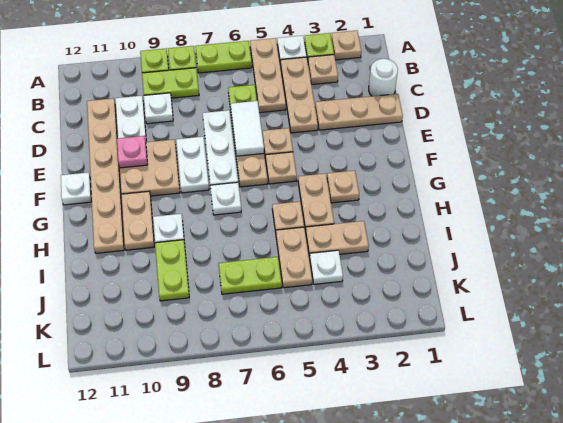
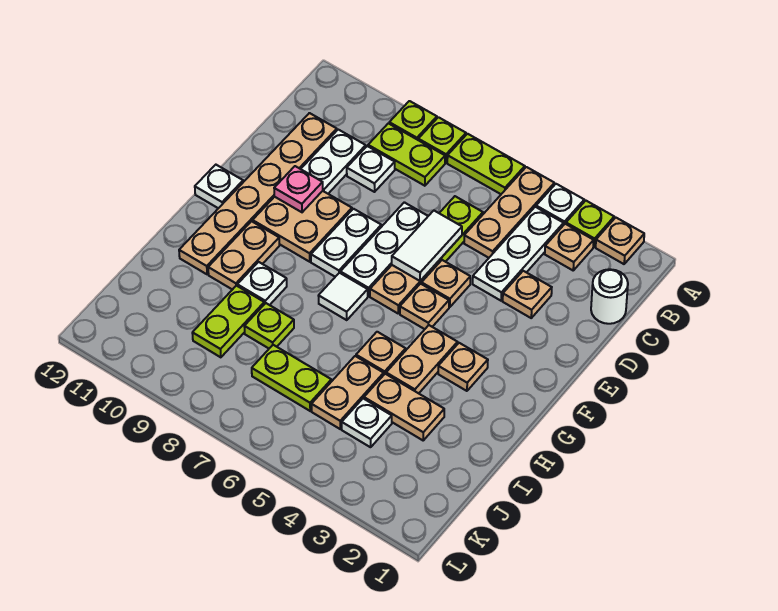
tan plate B4:D4 level 1 -> white plate B4:D4 level 1
tan plate D1:D3 level 1 -> tan plate D3 level 1
white plate G7 level 1 -> white tile G7 level 1
none -> lime plate I8 level 1

